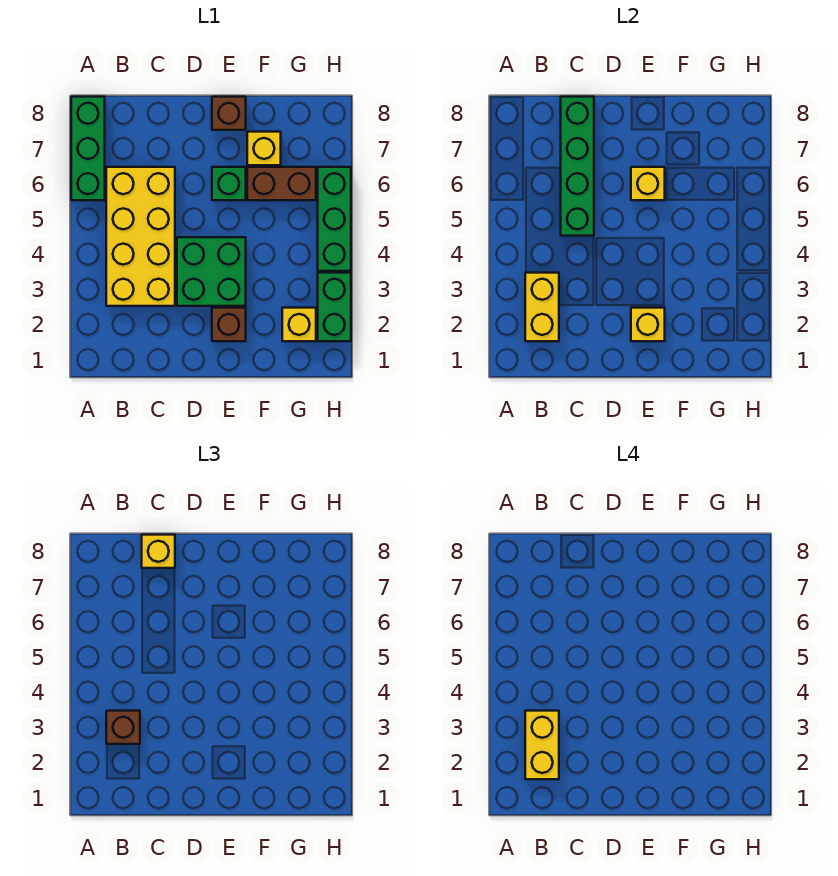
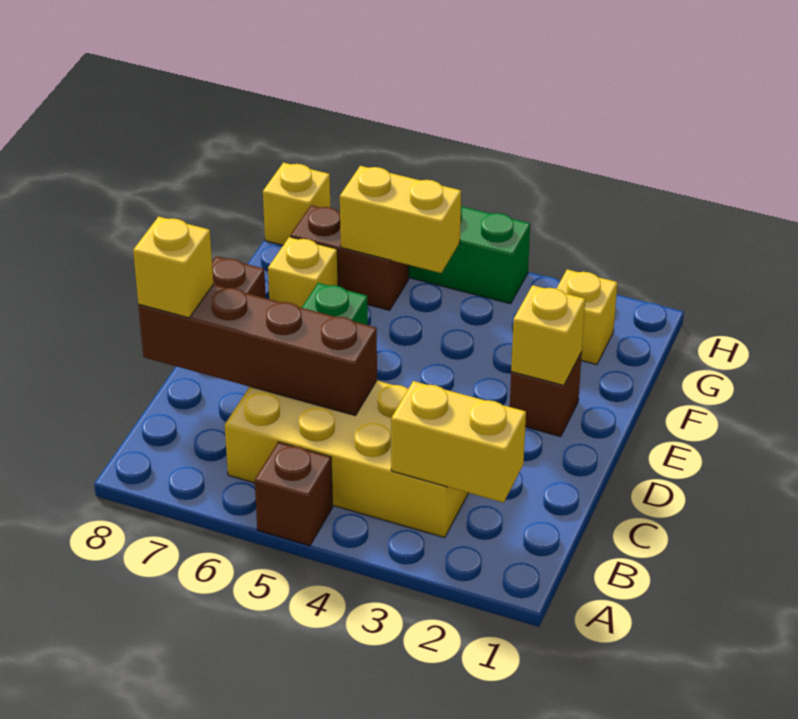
green brick A6:A8 level 1 -> none
yellow brick B2:B3 level 4 -> yellow brick G5:G6 level 2
brown brick B3 level 3 -> brown brick A5 level 1
green brick C5:C8 level 2 -> brown brick C5:C8 level 2
green brick D3:E4 level 1 -> none
yellow brick E6 level 2 -> yellow brick H8 level 1
brown brick F6:G6 level 1 -> brown brick G6:G7 level 1
green brick H2:H3 level 1 -> none

